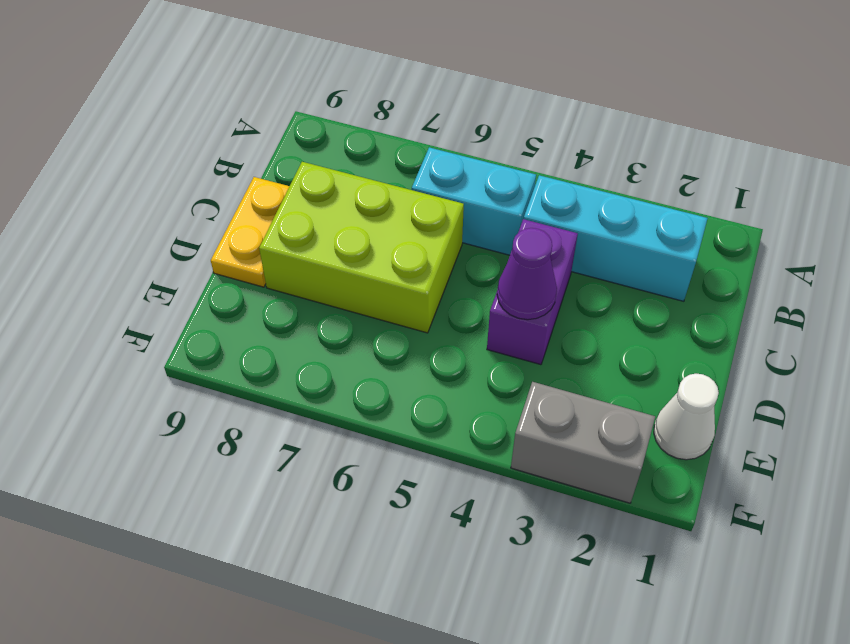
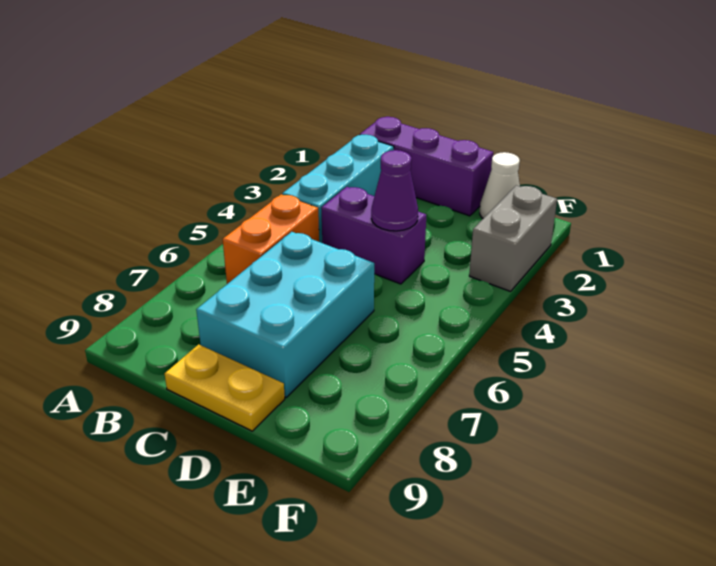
none -> purple brick B1:D1 level 1
cyan brick B5:B6 level 1 -> orange brick B5:B6 level 1
lime brick C6:D8 level 1 -> cyan brick C6:D8 level 1

